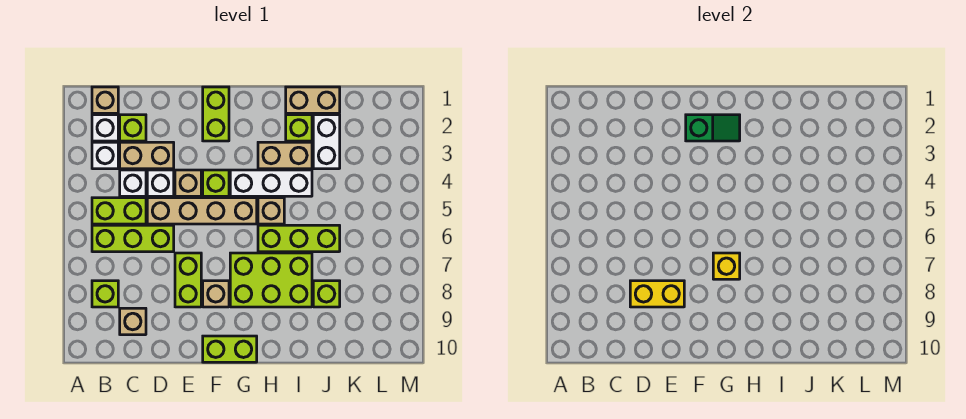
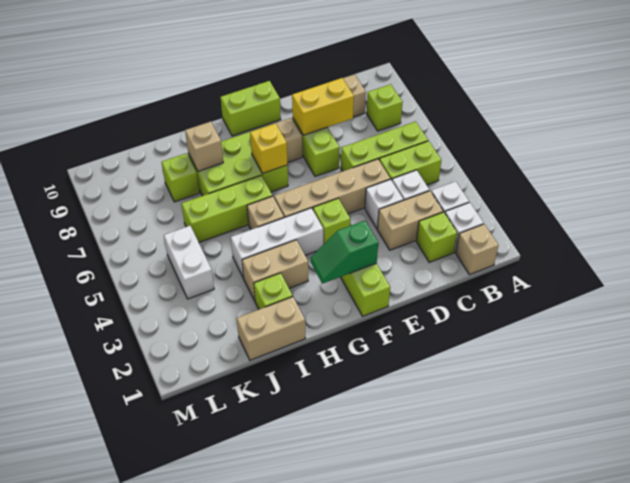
tan brick E4 level 1 -> tan brick I8 level 2
white brick J2:J3 level 1 -> white brick K4:K5 level 1

